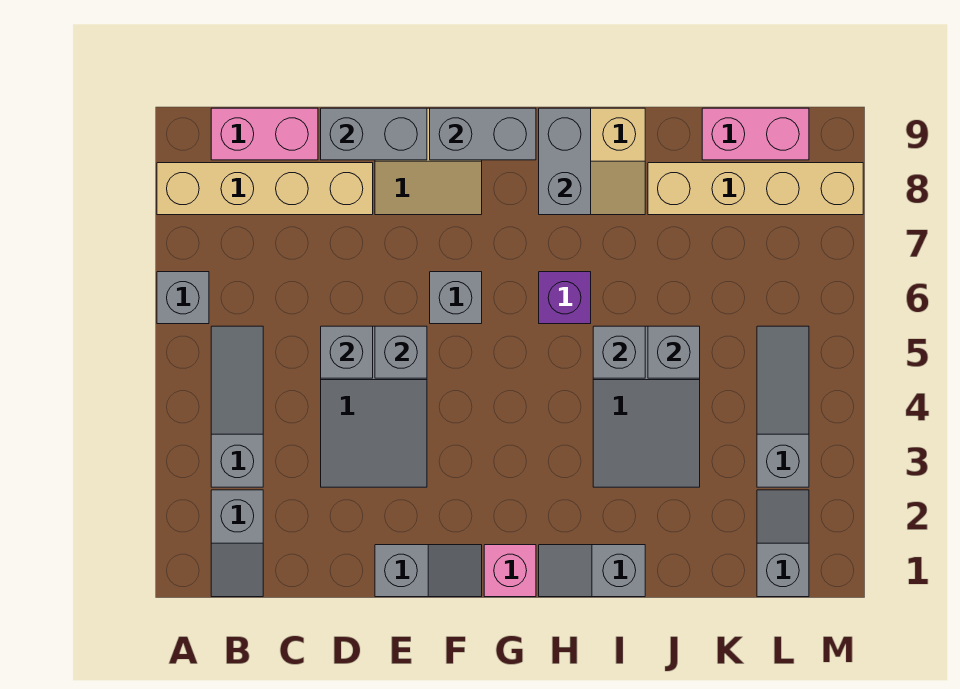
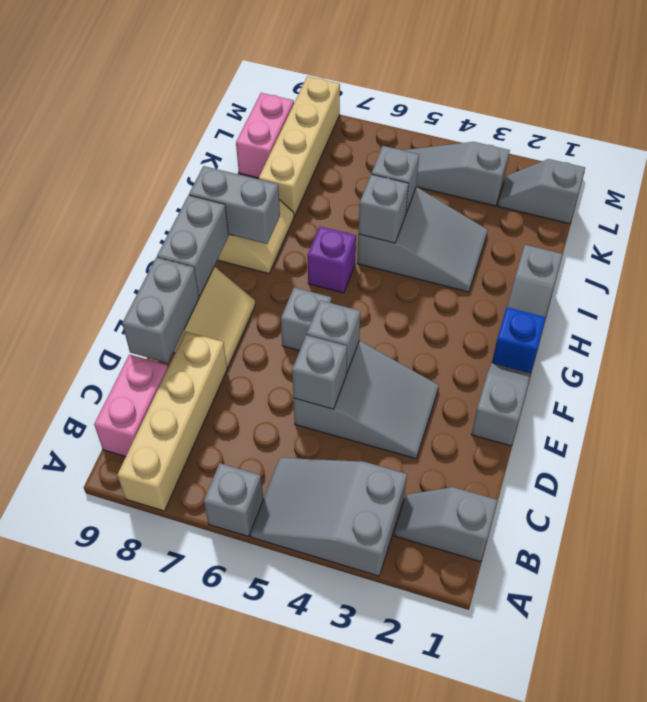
grey slope B1:B2 level 1 top 2 -> grey slope B1:B2 level 1 top 1
grey slope B3:B5 level 1 top 3 -> grey slope A3:B5 level 1 top 3
pink brick G1 level 1 -> blue brick G1 level 1

